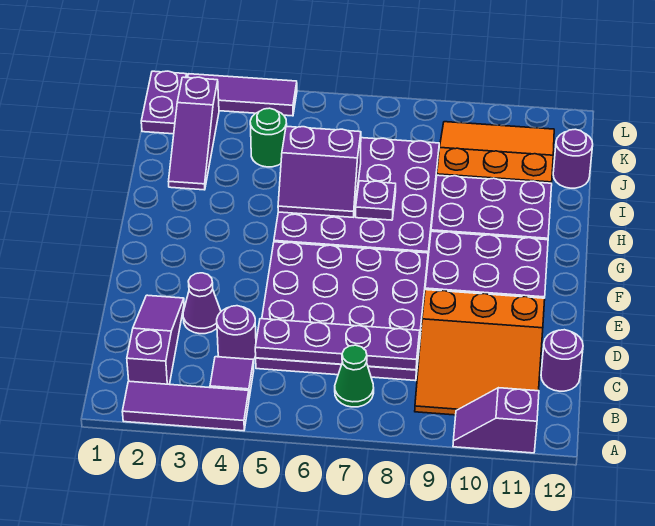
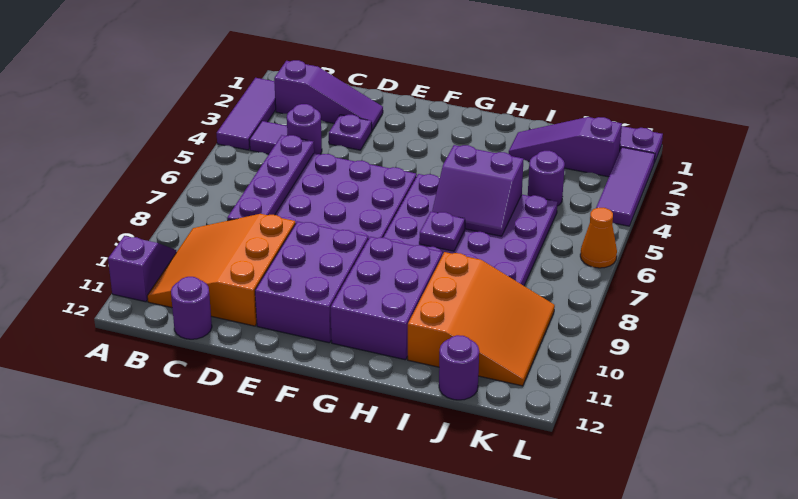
green cone B7 level 1 -> none
purple cone D3 level 1 -> purple plate D3 level 1
purple slope H5:I6 level 2 top I -> purple slope H5:I6 level 2 top 5
green round brick J4 level 1 -> purple round brick J4 level 1
none -> orange cone L6 level 1

